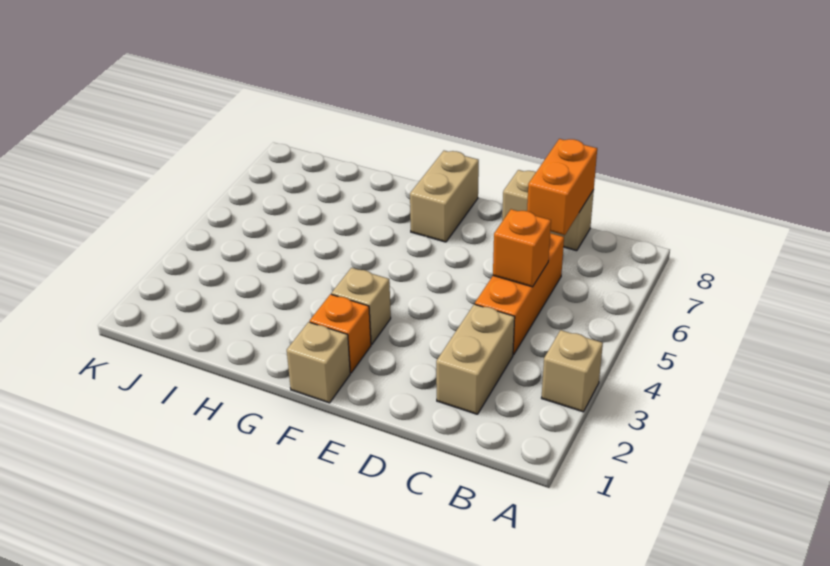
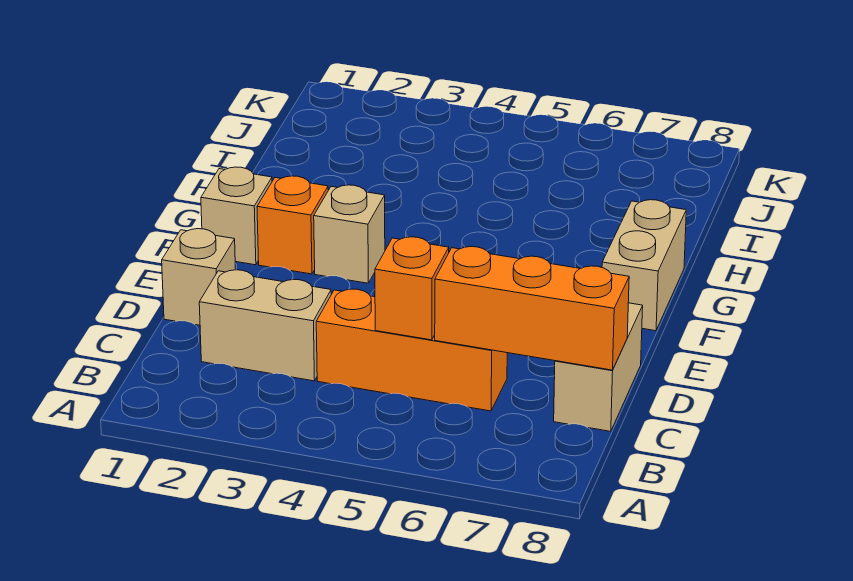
tan brick A3 level 1 -> tan brick D1 level 1
orange brick C7:C8 level 2 -> orange brick C6:C8 level 2
tan brick F7:F8 level 1 -> tan brick F8:G8 level 1

